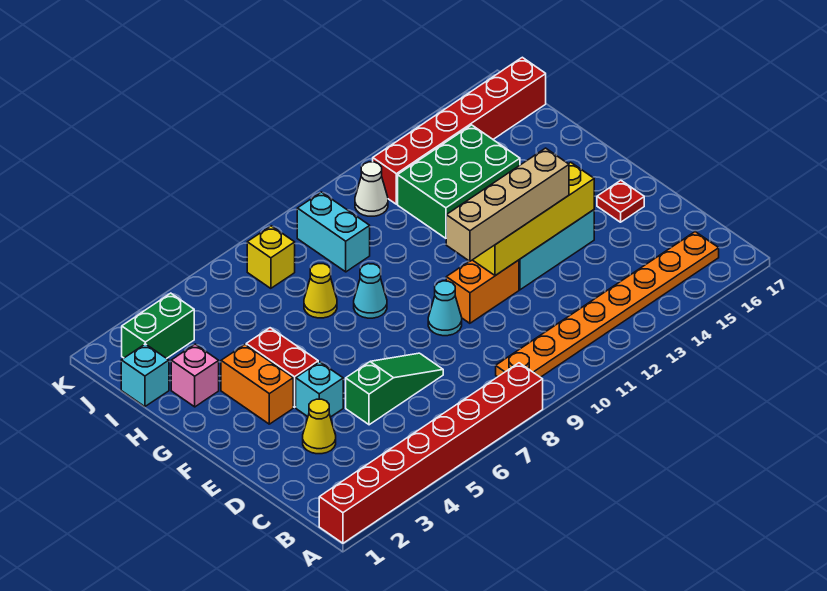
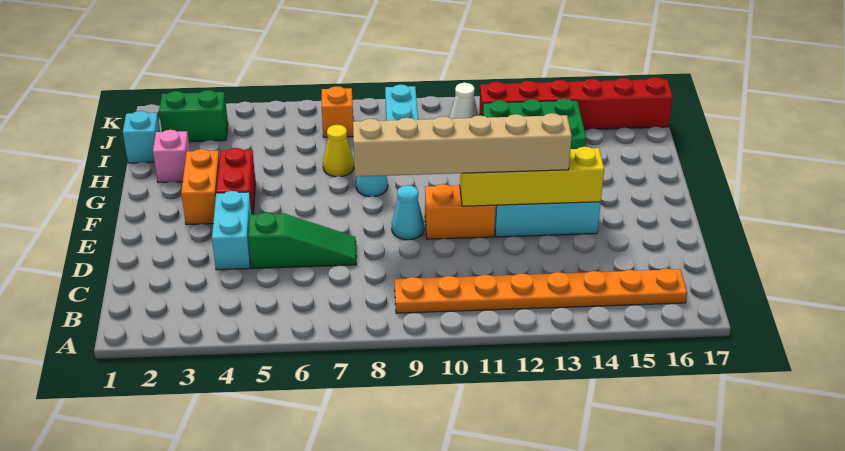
red brick A1:A8 level 1 -> none
yellow cone D3 level 1 -> none
cyan brick E4 level 1 -> cyan brick D4:E4 level 1
tan brick E10:E13 level 3 -> tan brick E8:E13 level 3
red plate E16 level 1 -> none
yellow brick J7 level 1 -> orange brick J7 level 1

